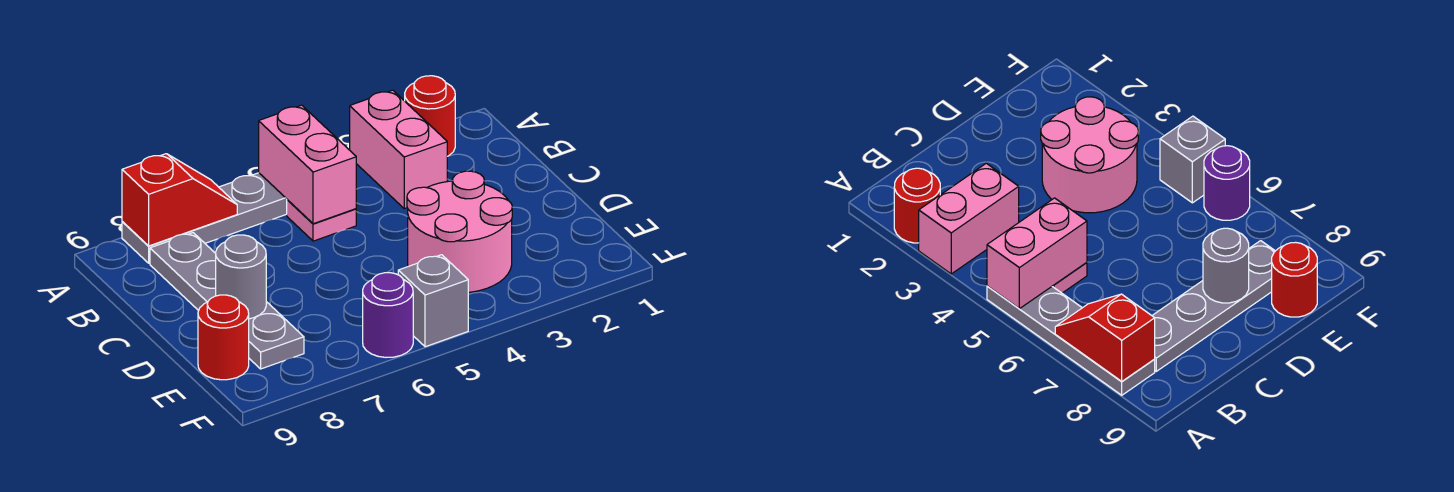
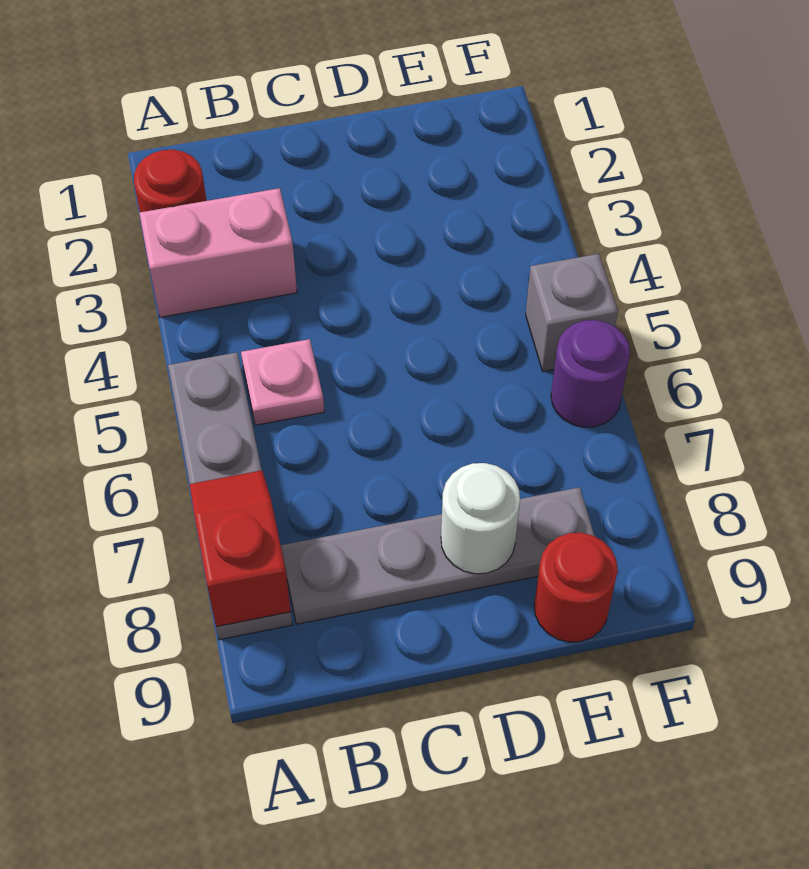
pink brick A5:B5 level 2 -> none
pink round brick D3:E4 level 1 -> none
grey round brick D8 level 2 -> white round brick D8 level 2

